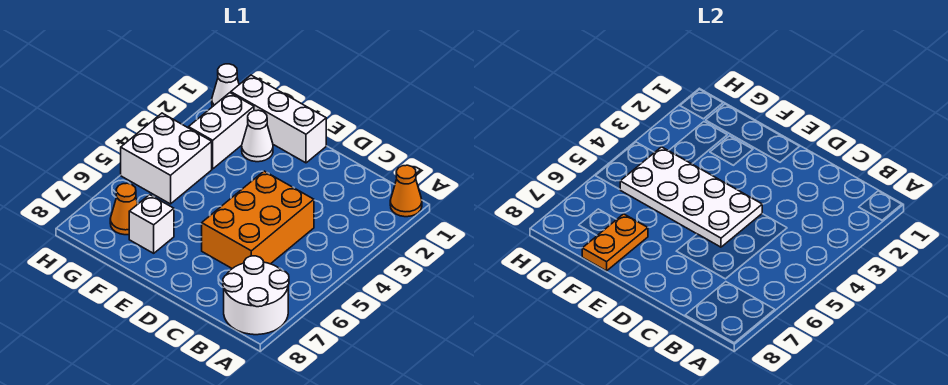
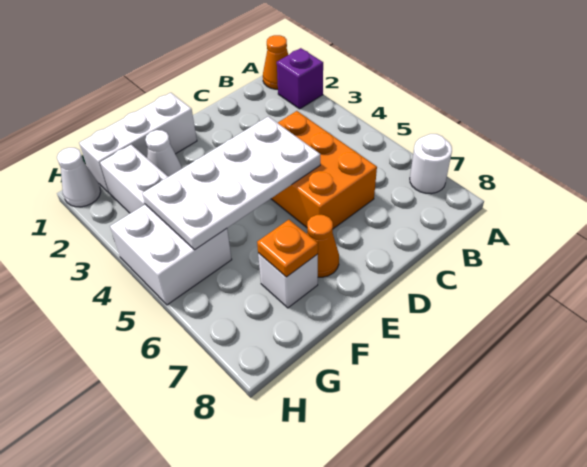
none -> purple brick A2 level 1
white round brick A7:B8 level 1 -> white round brick A7 level 1
orange plate F7:F8 level 2 -> orange plate F7 level 2
orange cone G7 level 1 -> orange cone E7 level 1

